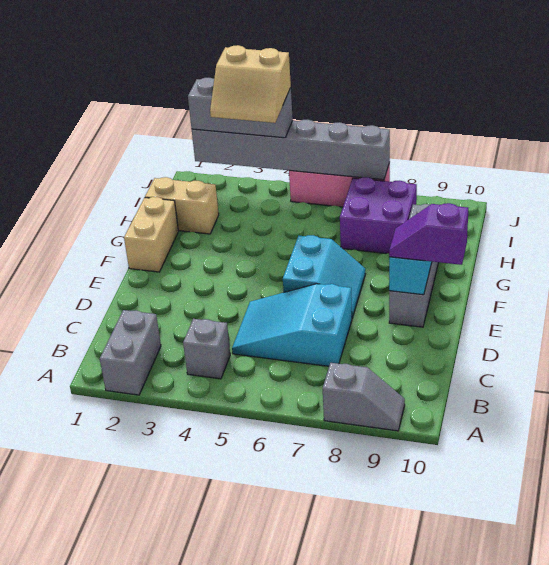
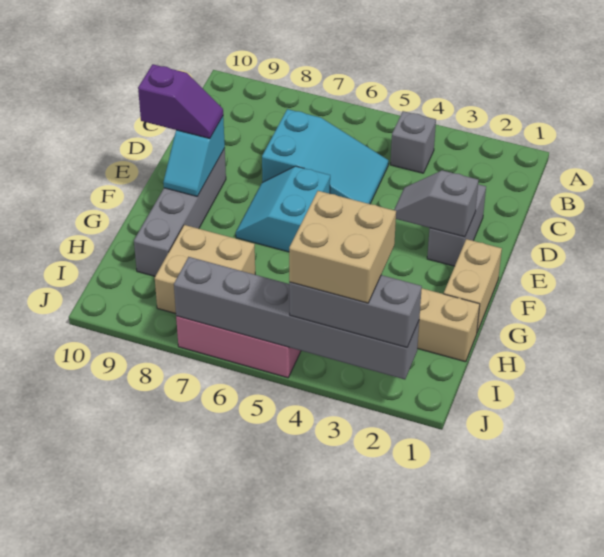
grey brick A2:B2 level 1 -> grey brick D2:E2 level 1
grey slope A8:A9 level 1 top 8 -> grey slope E2:E3 level 2 top 2
purple brick H7:I8 level 1 -> tan brick H7:I8 level 1
tan slope I3:J4 level 4 top J -> tan brick I3:J4 level 4

